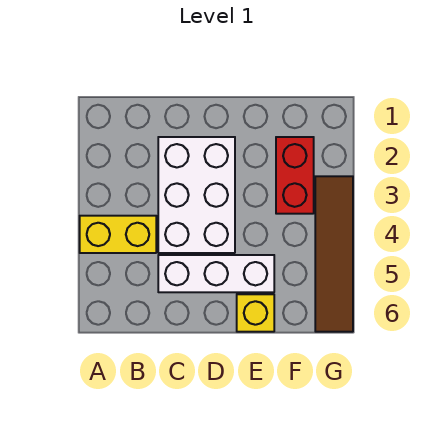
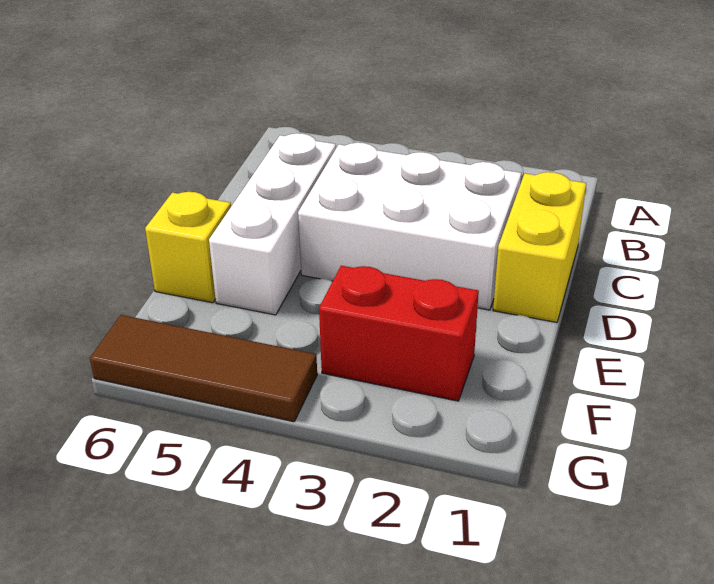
yellow brick A4:B4 level 1 -> yellow brick C1:D1 level 1
brown tile G3:G6 level 1 -> brown tile G4:G6 level 1

